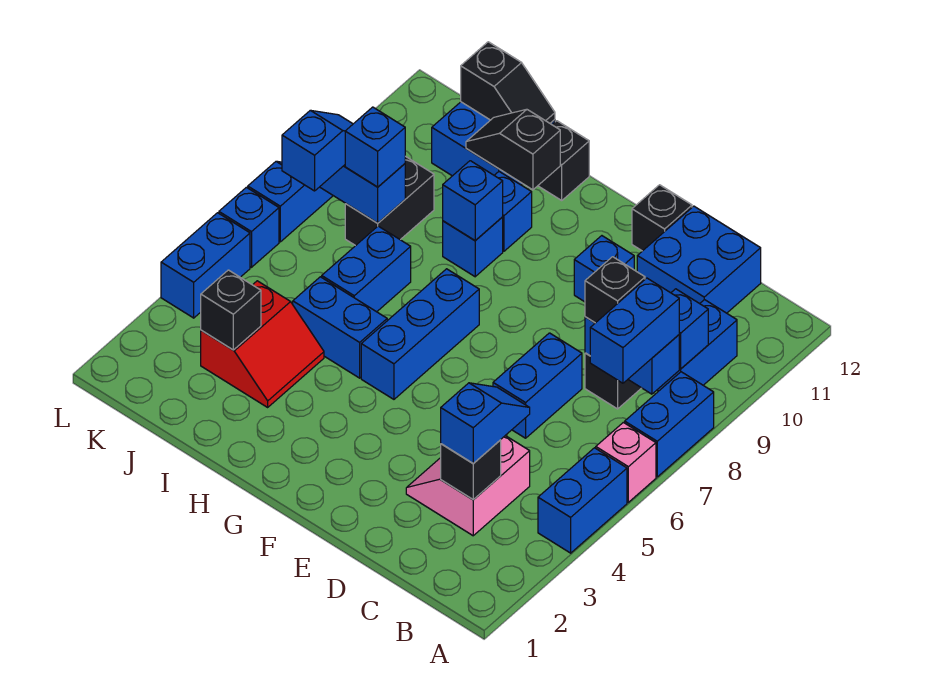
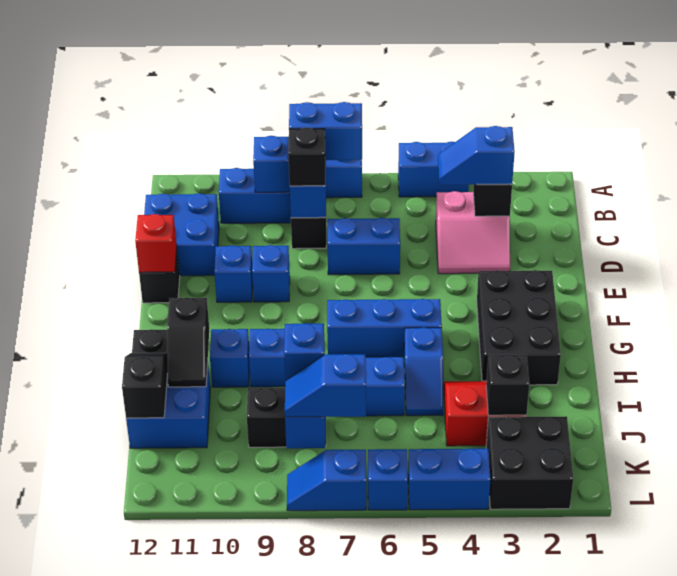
pink brick A6 level 1 -> none
none -> red brick E12 level 2
none -> black brick F2:H3 level 1
blue brick H5:I5 level 1 -> blue slope H5:I5 level 1 top H
blue brick H9 level 2 -> blue brick E9 level 1
none -> black brick K2:L3 level 1

